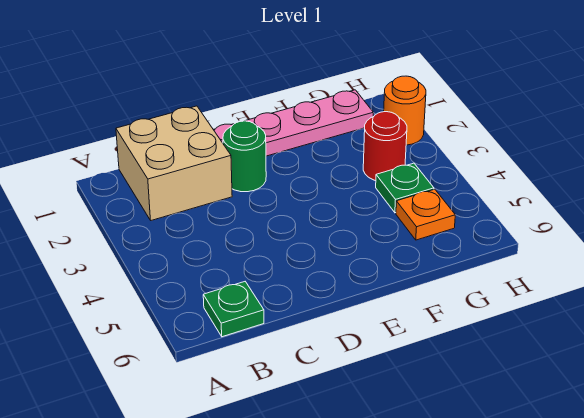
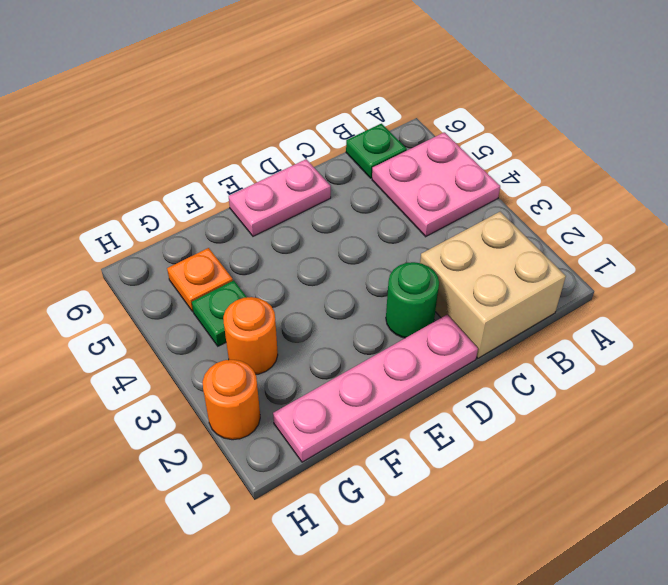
none -> pink plate A4:B5 level 1
none -> pink plate D6:E6 level 1
red round brick G3 level 1 -> orange round brick G3 level 1

